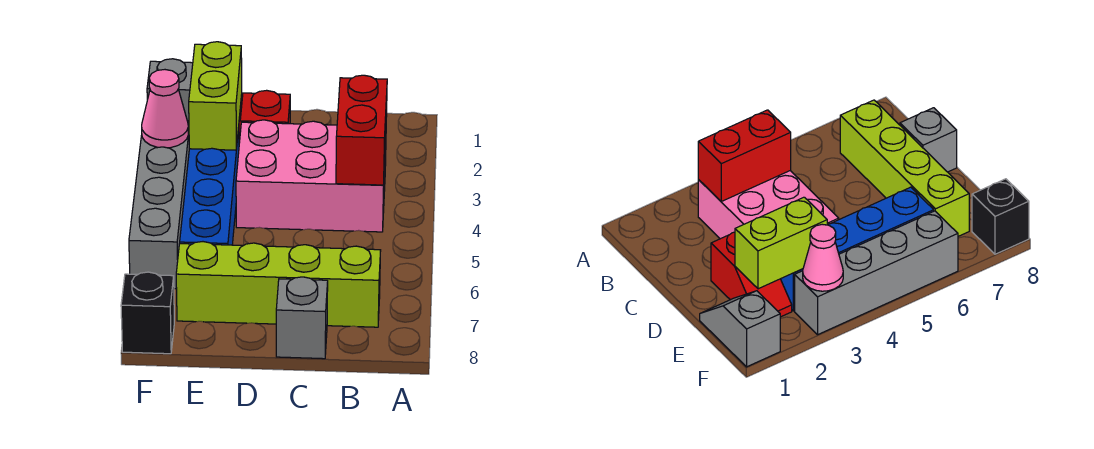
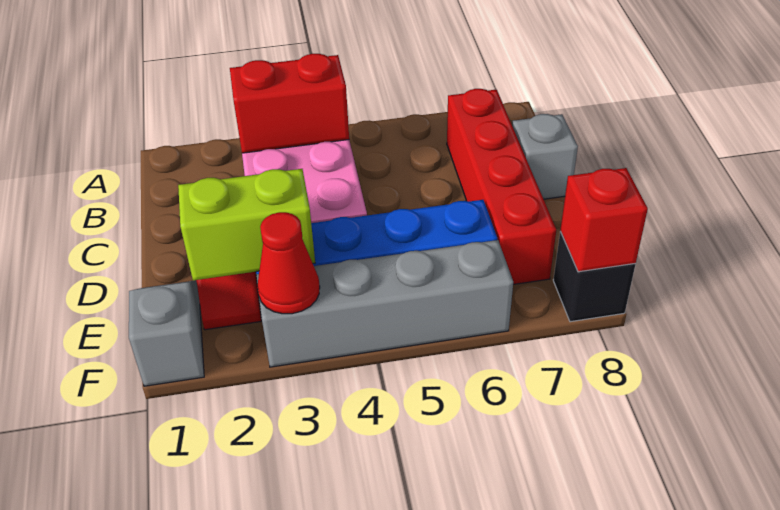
lime brick B7:E7 level 1 -> red brick B7:E7 level 1
pink cone F3 level 2 -> red cone F3 level 2
none -> red brick F8 level 2

